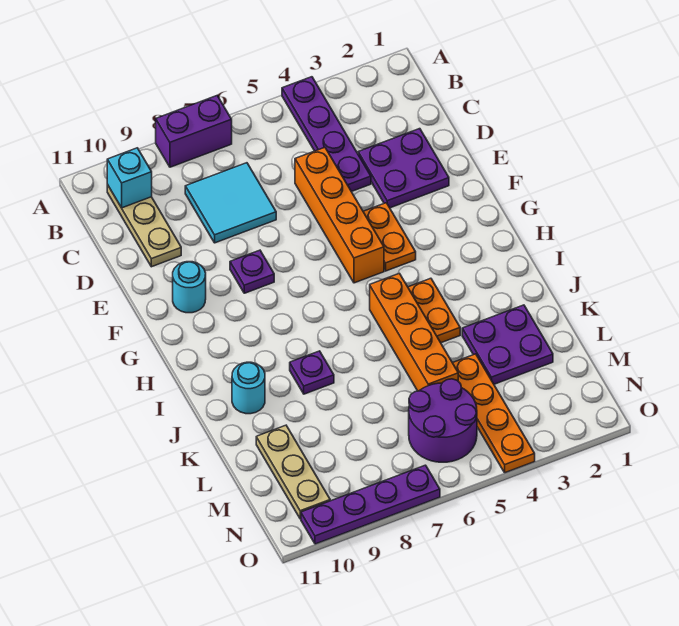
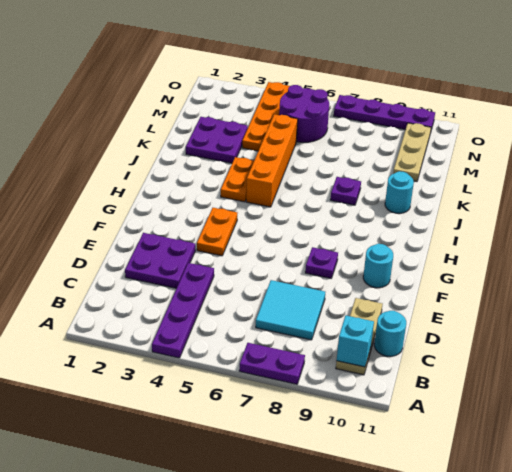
purple brick A7:A8 level 1 -> purple plate A7:A8 level 1
none -> cyan round brick C11 level 1
orange brick D5:G5 level 1 -> none

